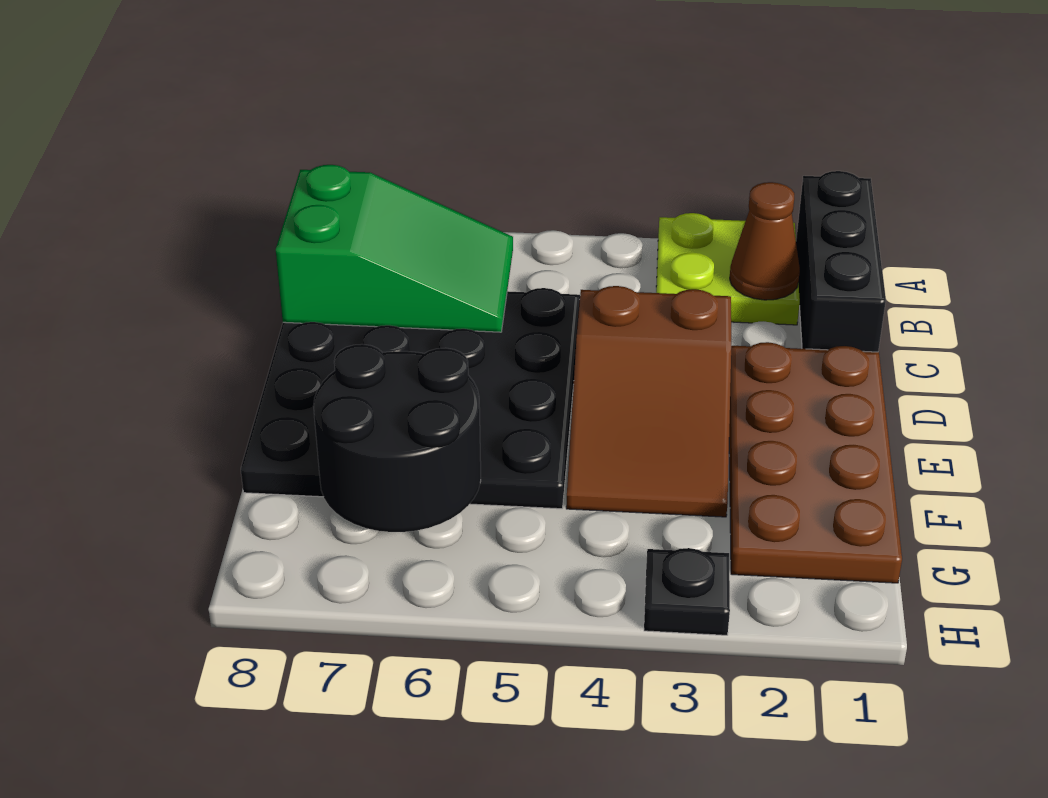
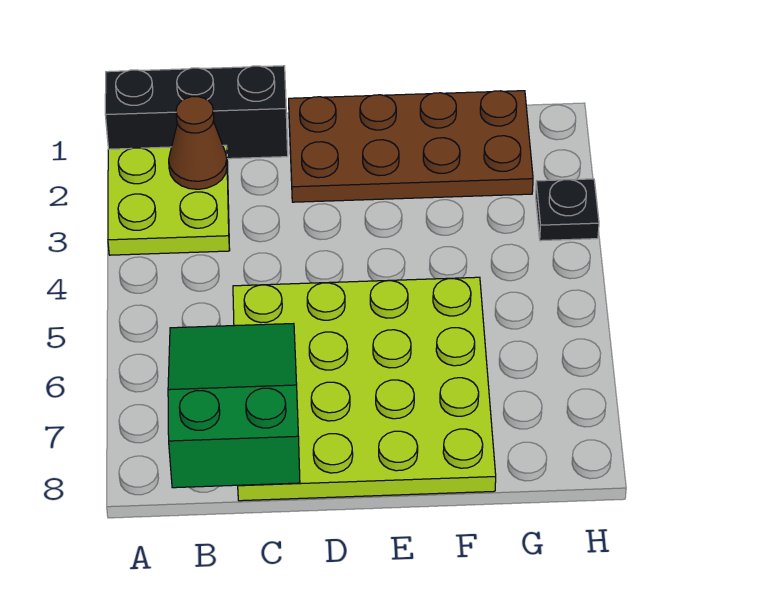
black plate C5:F8 level 1 -> lime plate C5:F8 level 1
brown slope D3:F4 level 1 top D -> none
black round brick F6:G7 level 2 -> none

